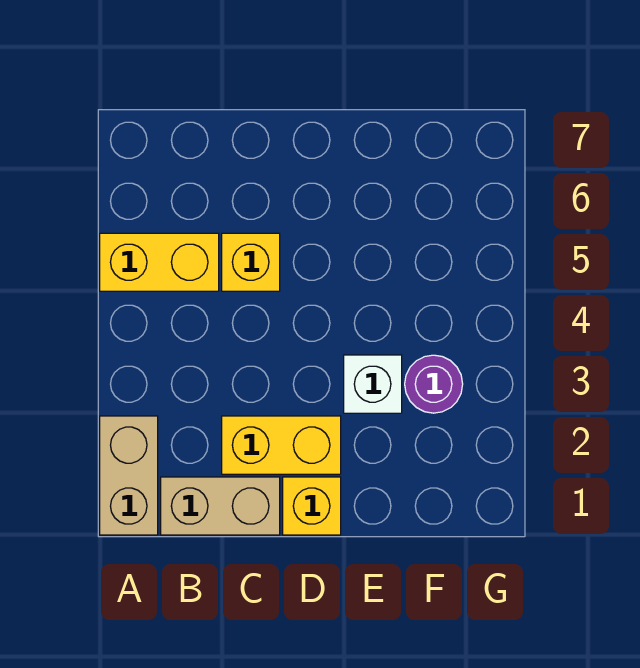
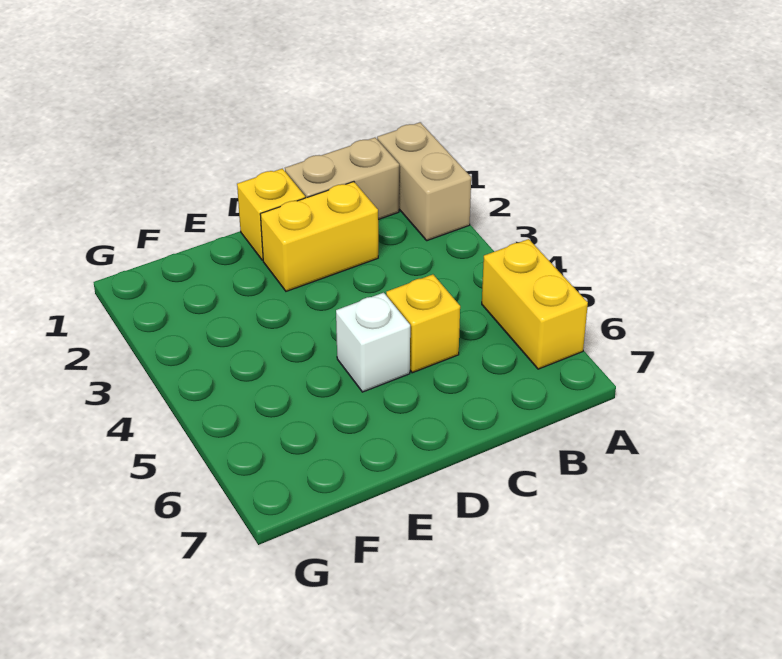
yellow brick A5:B5 level 1 -> yellow brick A5:A6 level 1
white brick E3 level 1 -> white brick D5 level 1
purple round brick F3 level 1 -> none

